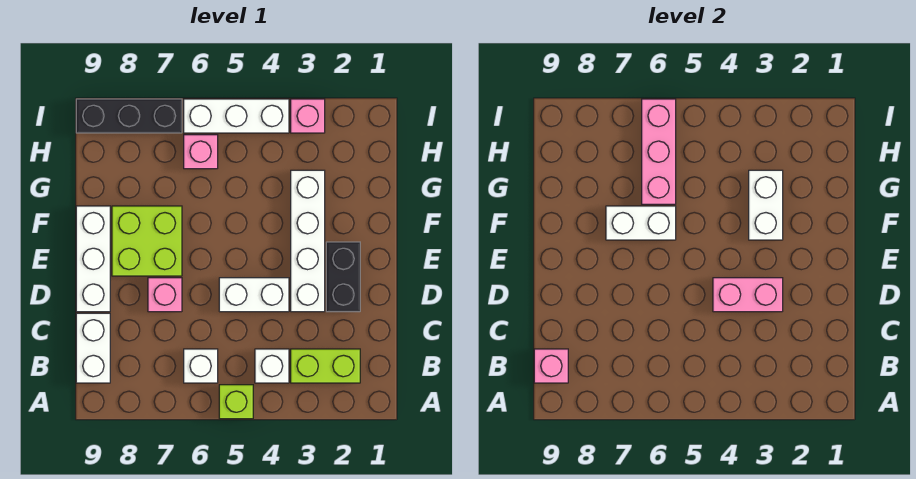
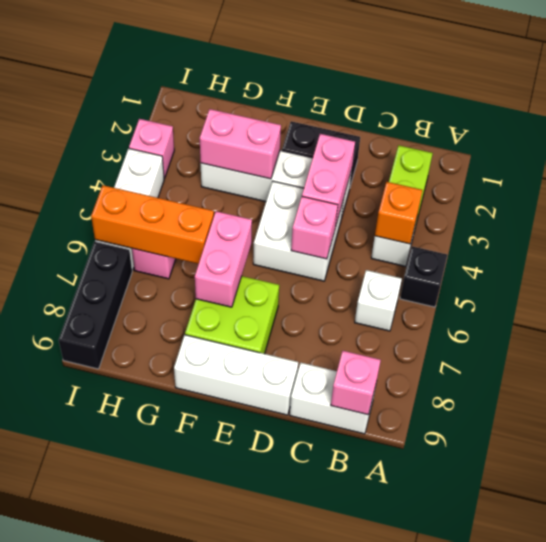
lime brick A5 level 1 -> black brick A5 level 1
none -> orange brick B4 level 2
white brick D4:D5 level 1 -> white brick D4:E5 level 1
pink brick D7 level 1 -> pink brick D5 level 2
white brick F3:G3 level 2 -> pink brick F3:G3 level 2
white brick F6:F7 level 2 -> pink brick F6:F7 level 2
pink brick G6:I6 level 2 -> orange brick G6:I6 level 2

